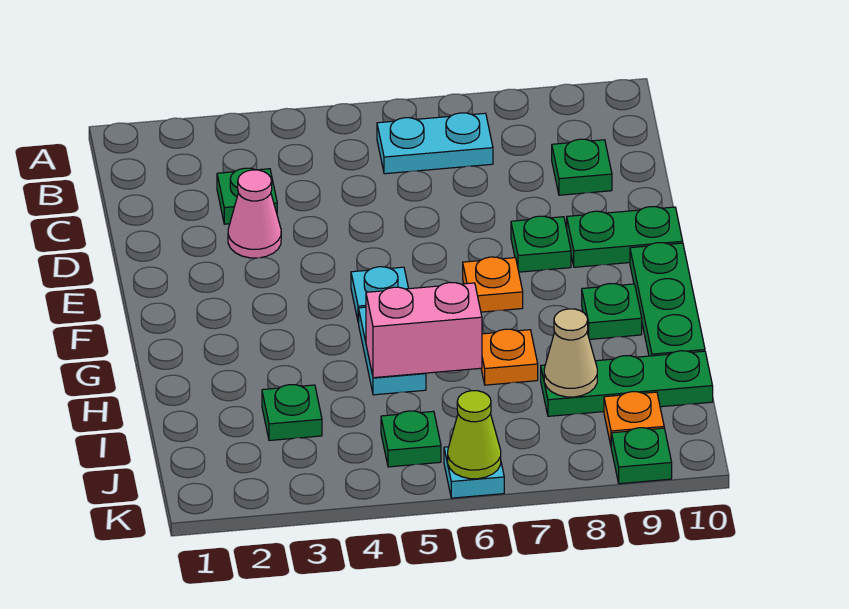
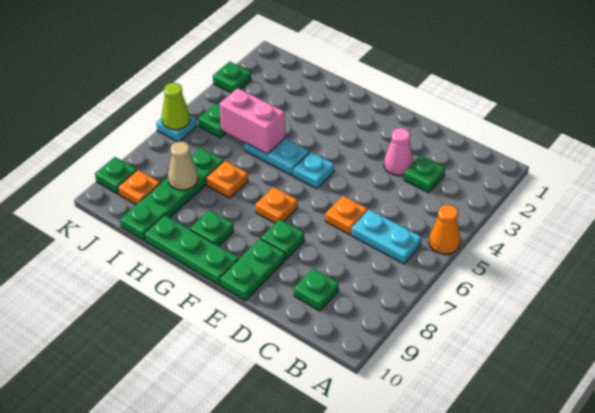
none -> orange cone A5 level 1
cyan plate B6:B7 level 1 -> cyan plate B6:C6 level 1
none -> orange plate D6 level 1
pink brick H5:H6 level 2 -> pink brick H5:I5 level 2
green plate I3 level 1 -> green plate K3 level 1
green plate I8:I10 level 1 -> green plate I7:I10 level 1

